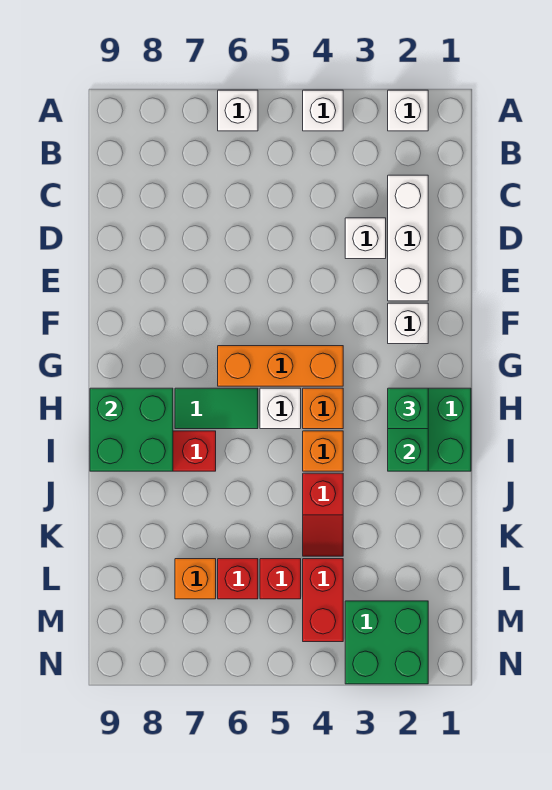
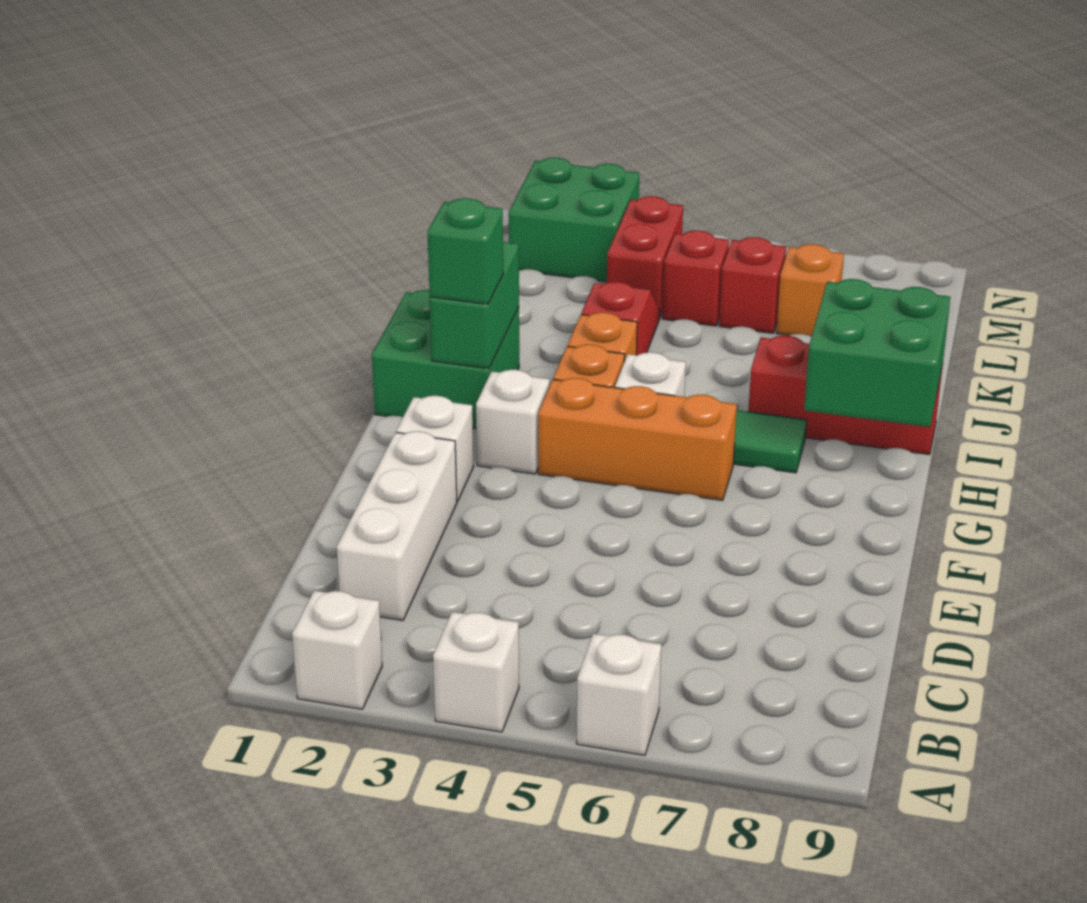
white brick D3 level 1 -> white brick G3 level 1

